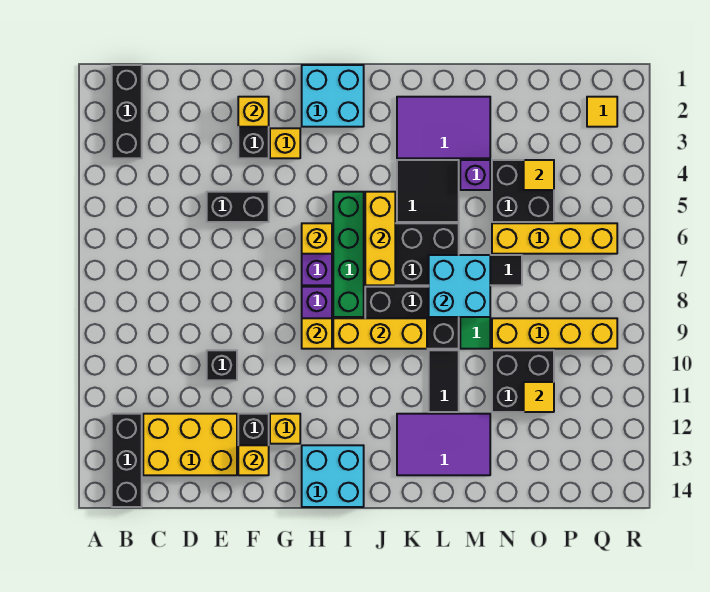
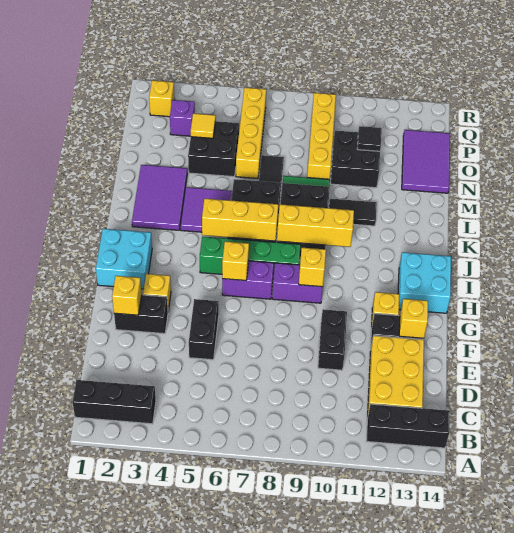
black brick E10 level 1 -> black brick E10:F10 level 1
yellow brick I9:K9 level 2 -> yellow brick J8:J10 level 2
black tile K4:L5 level 1 -> purple tile K4:L5 level 1
purple tile K12:M13 level 1 -> purple tile N13:P14 level 1
cyan brick L7:M8 level 2 -> none
purple brick M4 level 1 -> purple brick P3 level 1
yellow tile O11 level 2 -> black tile O11 level 2
yellow tile Q2 level 1 -> yellow brick Q2 level 1

